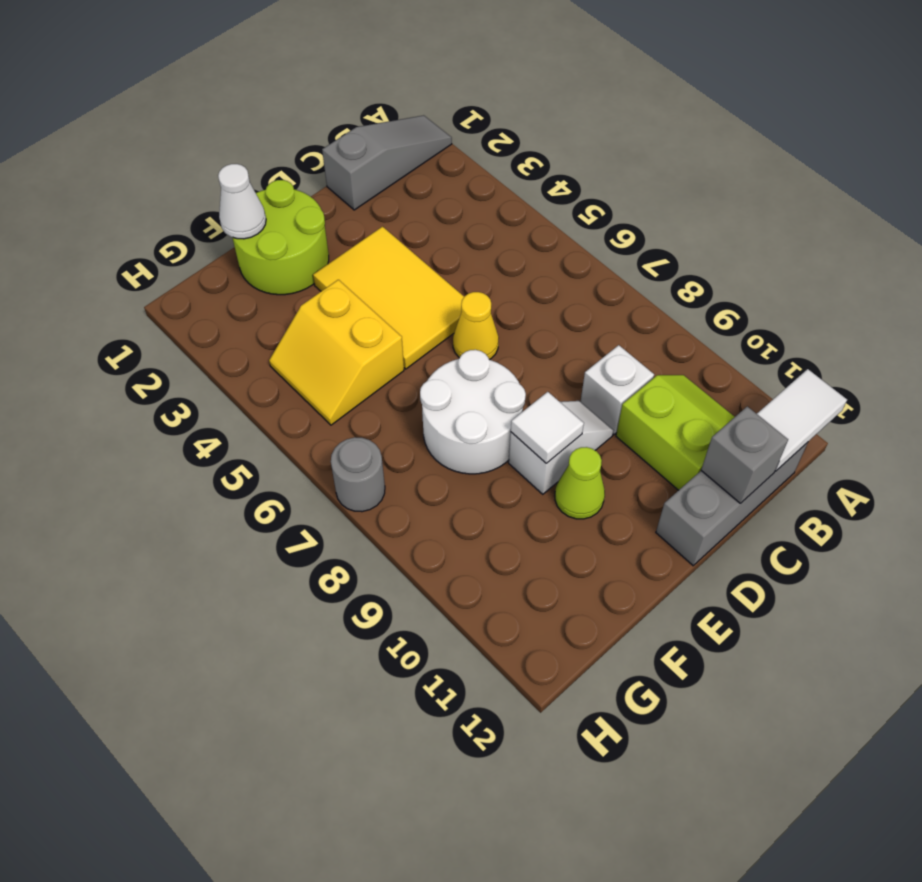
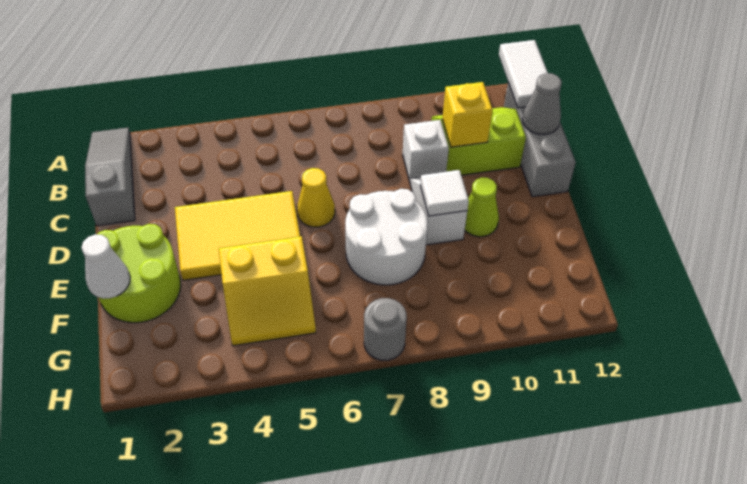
none -> yellow brick C10 level 2
grey brick C12 level 2 -> grey cone C12 level 2

